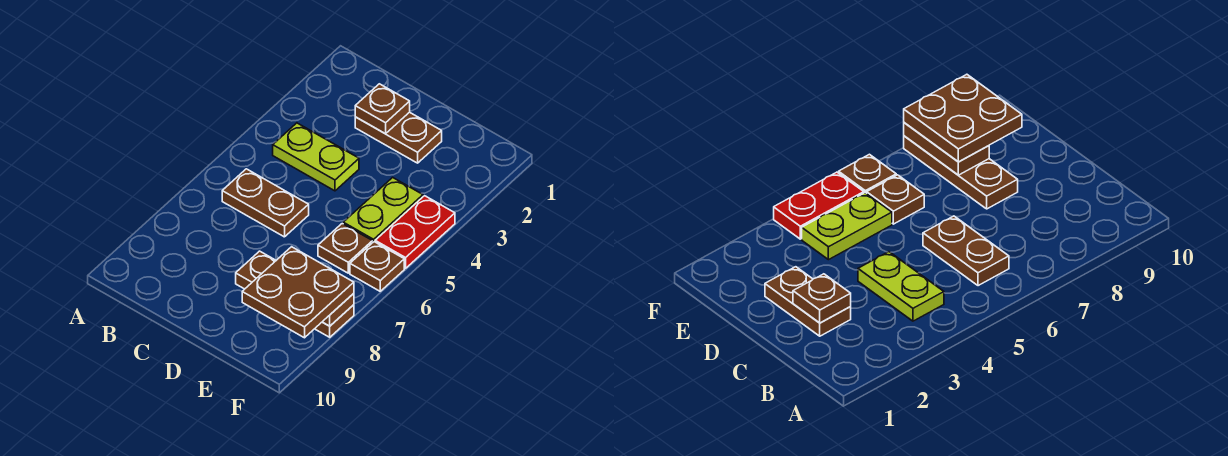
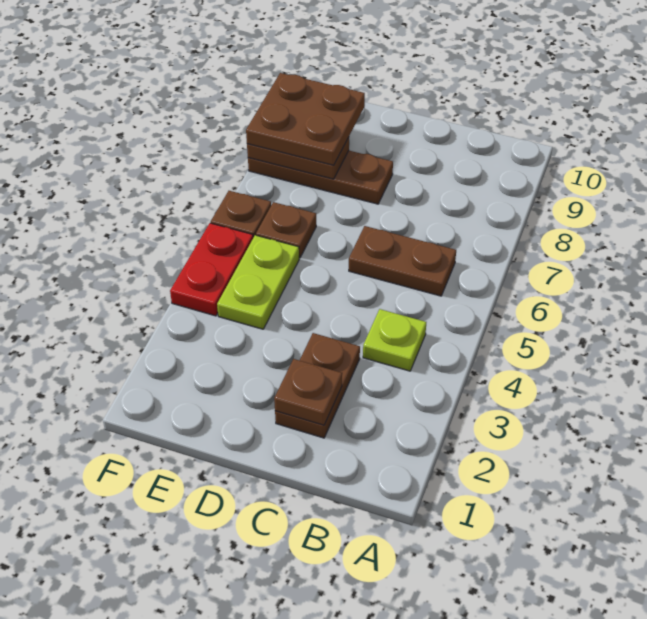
lime plate B4:C4 level 1 -> lime plate B4 level 1
brown plate C2:D2 level 1 -> brown plate C2:C3 level 1

